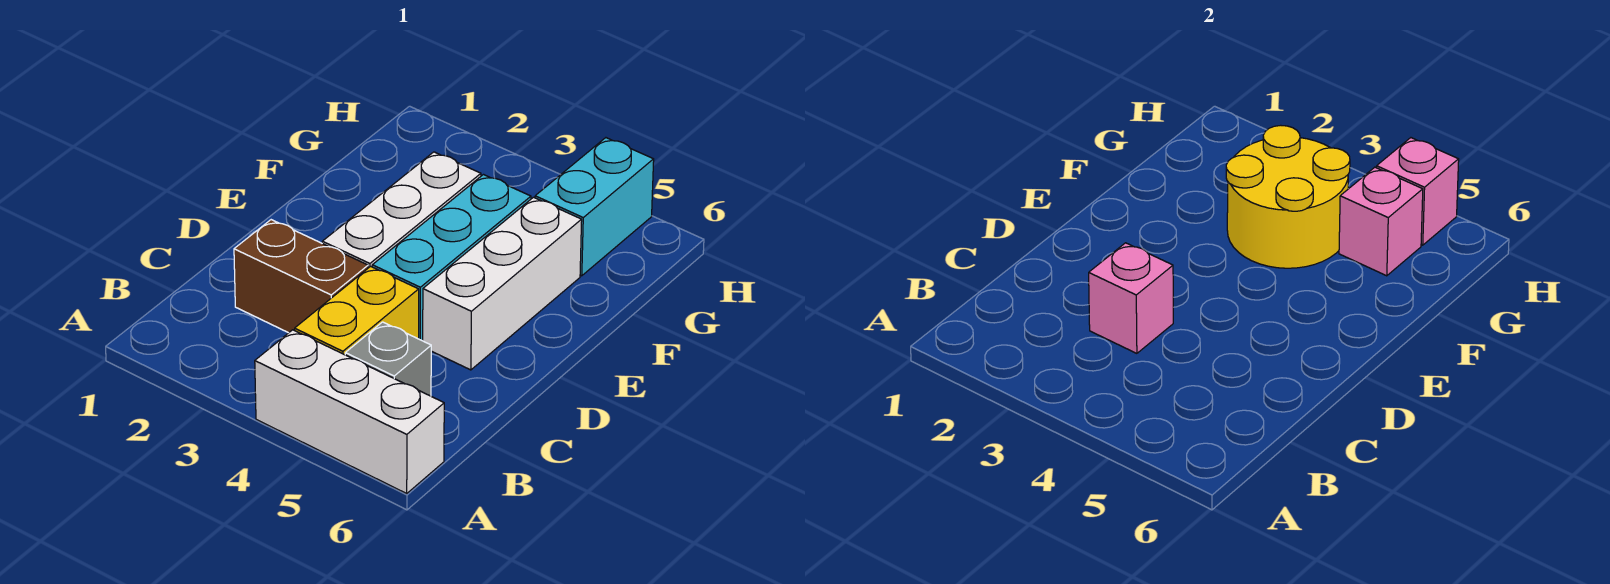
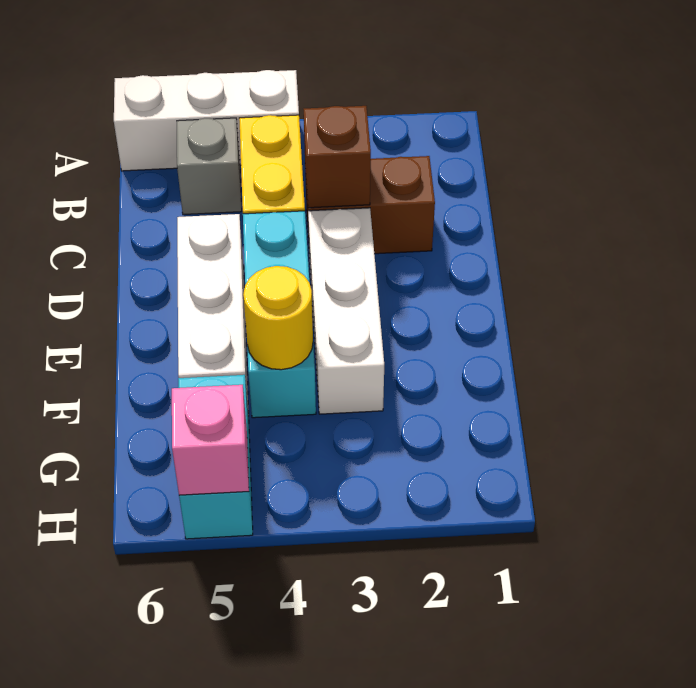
pink brick C3 level 2 -> brown brick C3 level 2
yellow round brick F3:G4 level 2 -> yellow round brick F4 level 2
pink brick G5 level 2 -> none

